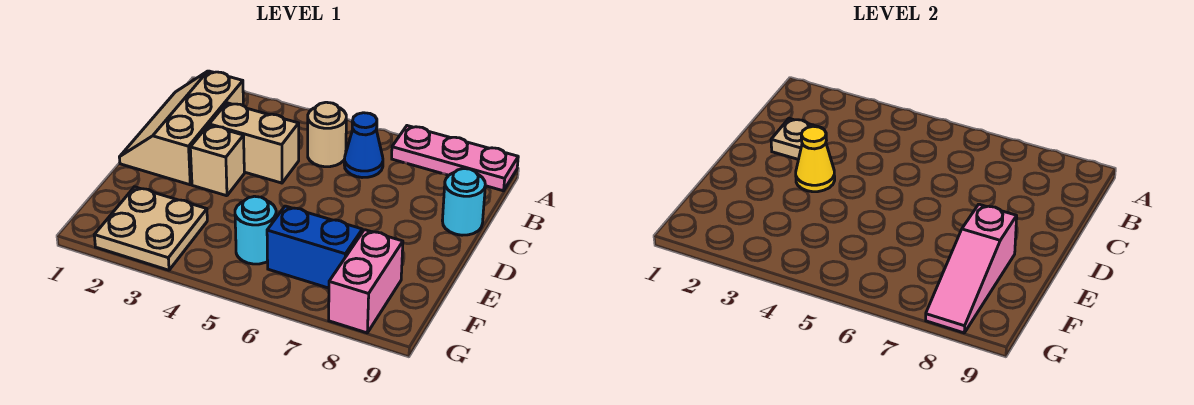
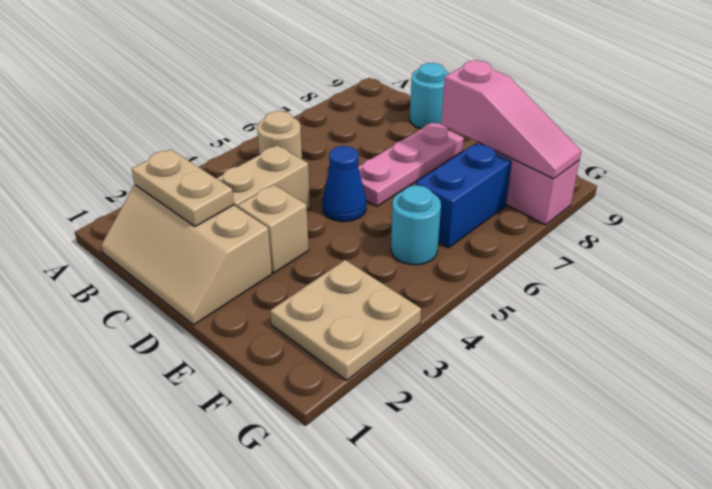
pink plate A7:A9 level 1 -> pink plate D6:D8 level 1
blue cone B6 level 1 -> blue cone D5 level 1
tan plate C2 level 2 -> tan plate B2:C2 level 2
yellow cone D3 level 2 -> none

